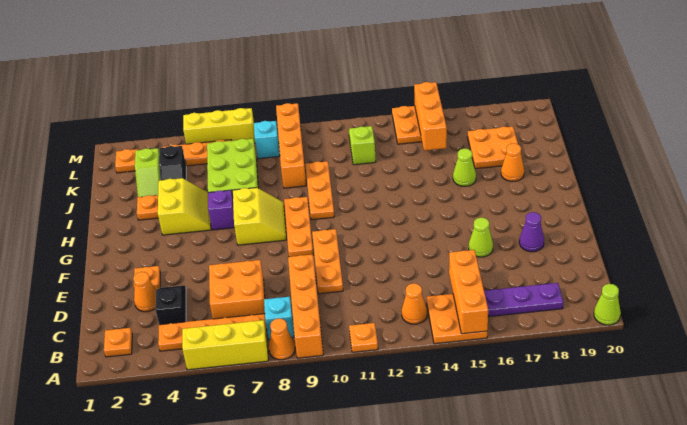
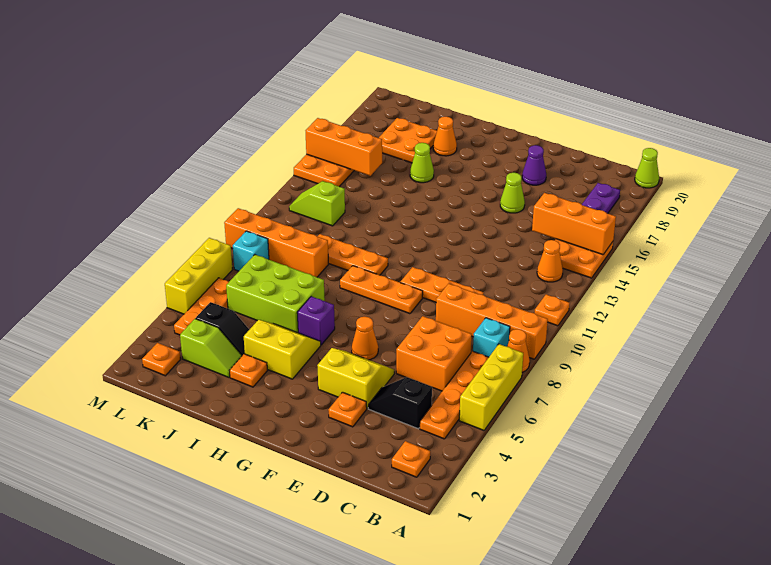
orange cone D3 level 1 -> orange cone F6 level 1
yellow slope G7:H8 level 1 top 7 -> yellow slope E4:F5 level 1 top 4

